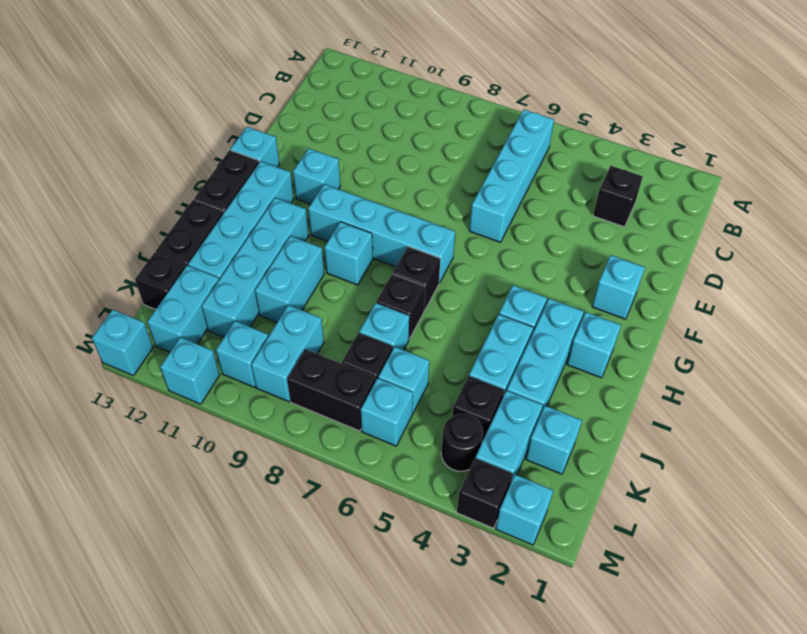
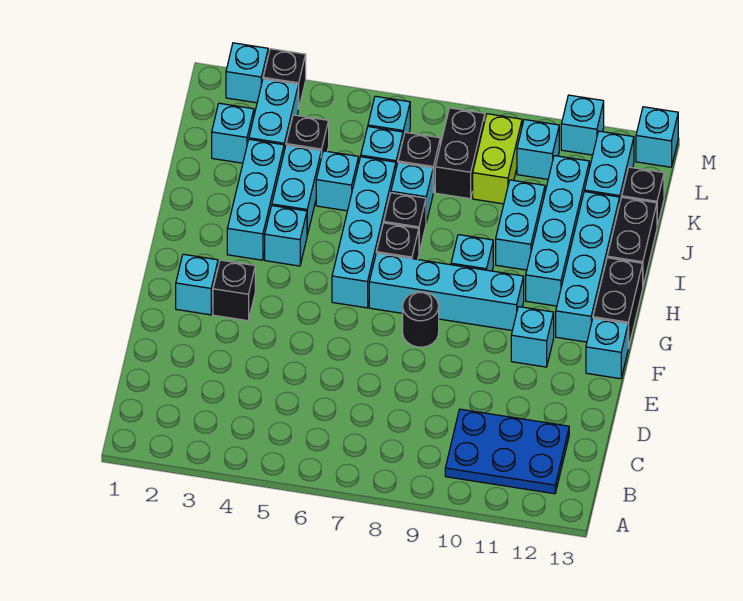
cyan brick B6:E6 level 1 -> cyan brick G6:J6 level 1
none -> blue plate B10:C12 level 1
black brick C3 level 1 -> black brick F3 level 1
cyan brick H2 level 1 -> cyan brick J5 level 1
cyan brick K9:L9 level 1 -> lime brick K9:L9 level 1
black round brick L4 level 1 -> black round brick F8 level 1
black brick L7:L8 level 1 -> black brick K8:L8 level 1

